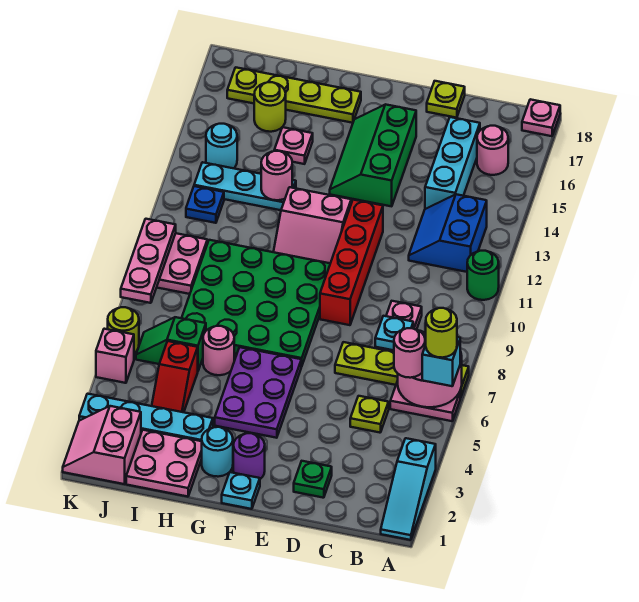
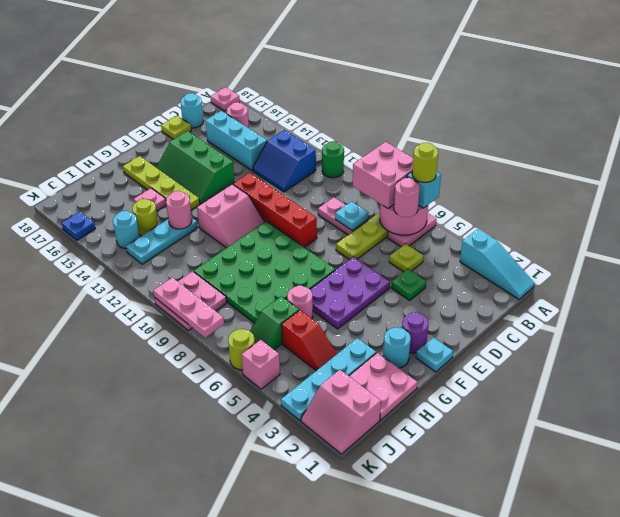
none -> pink brick A7:B8 level 3
none -> cyan round brick C18 level 1
green plate D2 level 1 -> green plate D4 level 1
purple plate F4:G6 level 1 -> purple plate E5:G6 level 1
lime plate G17:J17 level 1 -> lime plate G14:G17 level 1
lime round brick I16 level 1 -> lime round brick I14 level 1
blue plate J12 level 1 -> blue plate K16 level 1

